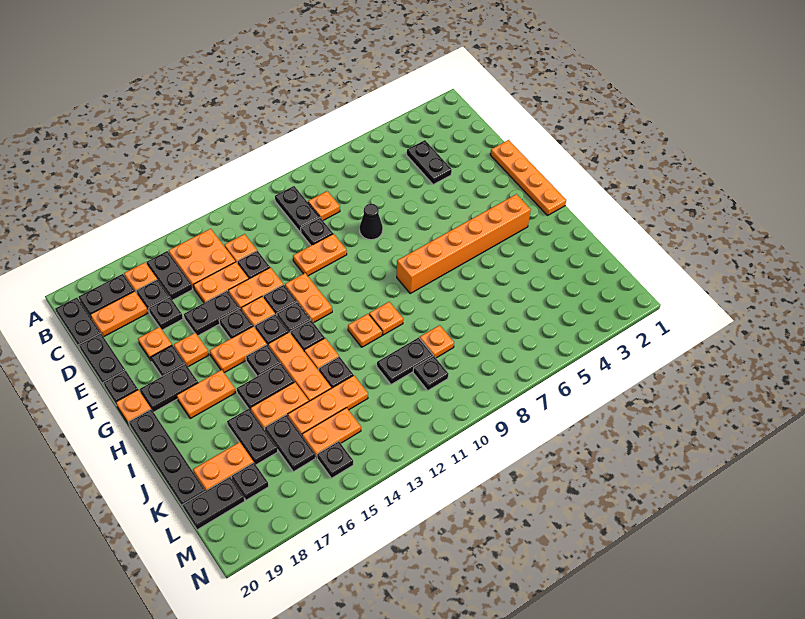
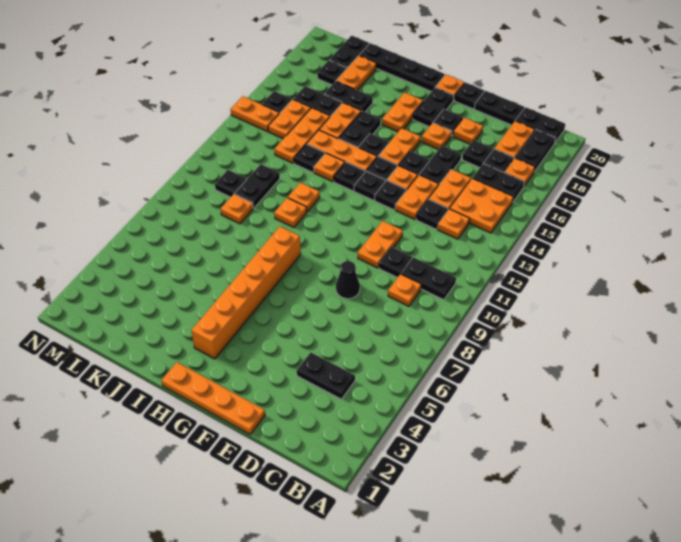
orange plate F12:G12 level 1 -> orange plate M14:N14 level 1

